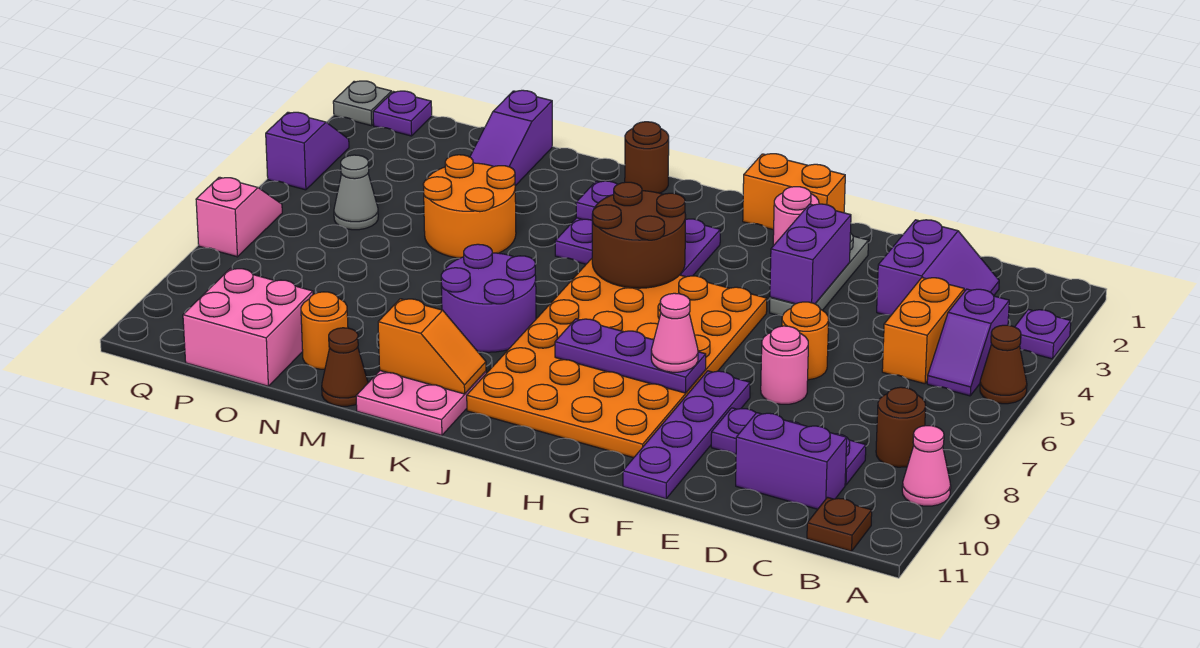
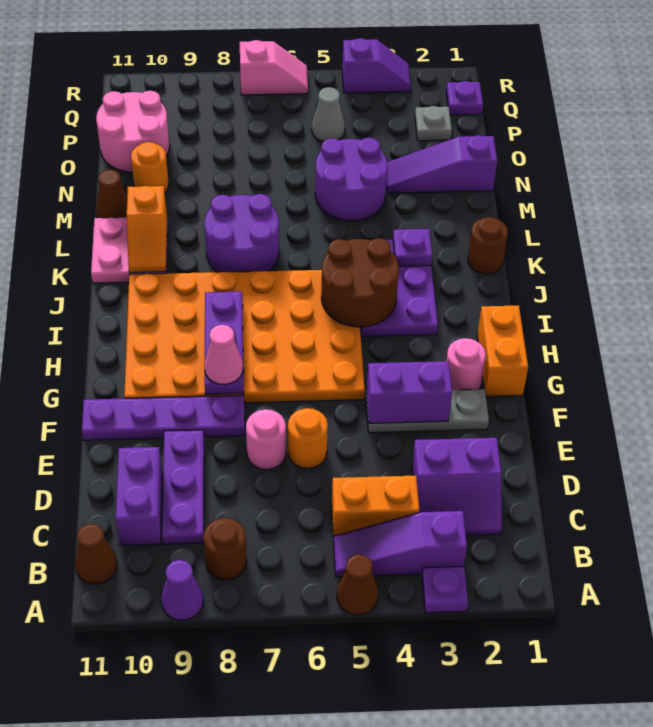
pink cone A9 level 1 -> purple cone A9 level 1
purple slope B4:B5 level 1 top 4 -> purple slope B3:B5 level 1 top 3
brown plate B11 level 1 -> brown cone B11 level 1
orange round brick M4:N5 level 1 -> purple round brick M4:N5 level 1
pink brick O10:P11 level 1 -> pink round brick O10:P11 level 1
grey plate R1 level 1 -> grey plate P2 level 1

